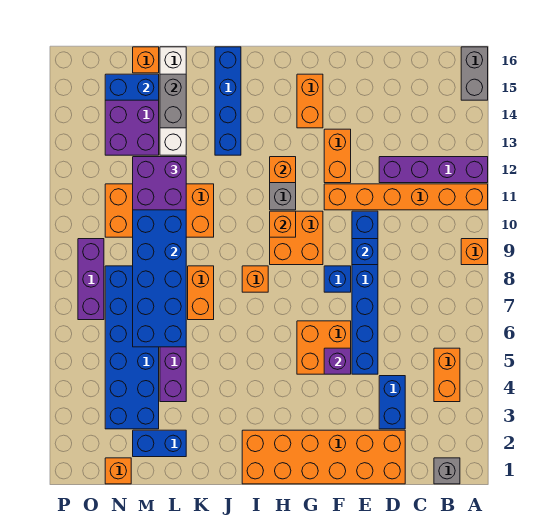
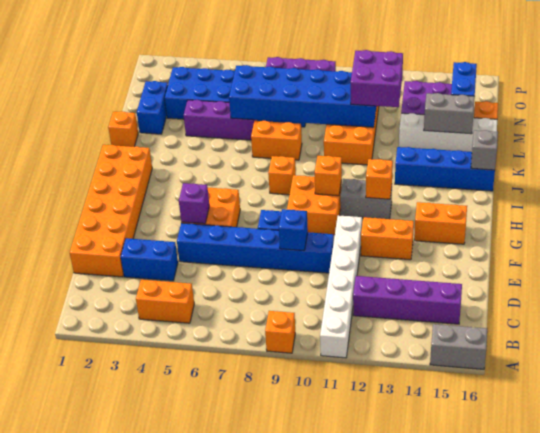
orange brick A11:F11 level 1 -> white brick A11:F11 level 1
purple brick A12:D12 level 1 -> purple brick C12:C15 level 1
grey brick B1 level 1 -> grey brick J16 level 2
orange brick N1 level 1 -> orange brick K1 level 1

